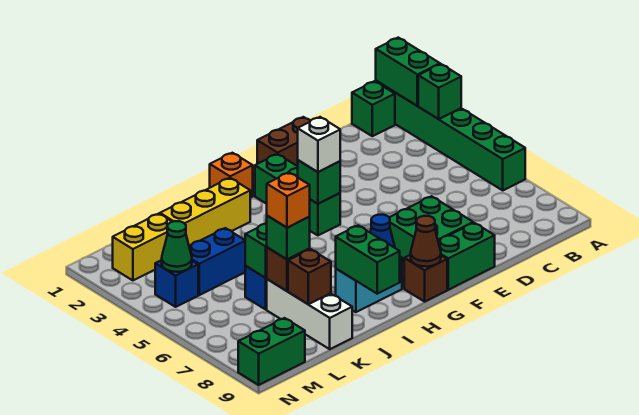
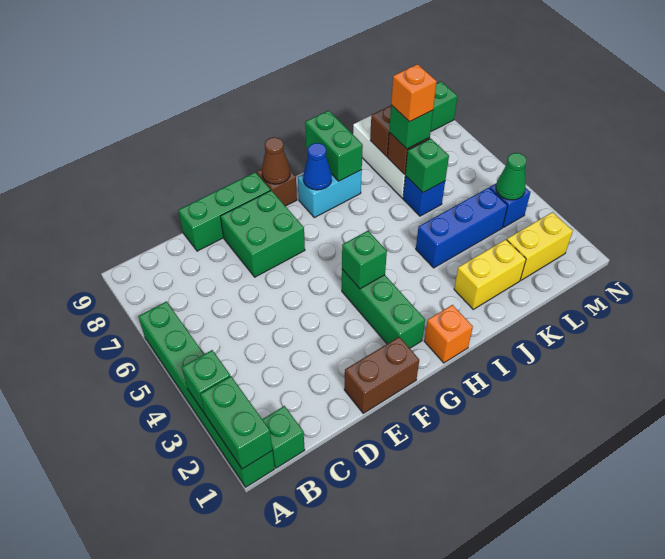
green brick E9:F9 level 1 -> green brick D9:F9 level 1
white brick G4 level 3 -> none
yellow brick I2:K2 level 1 -> yellow brick J2:K2 level 1
blue brick K4:L4 level 1 -> blue brick J4:L4 level 1

